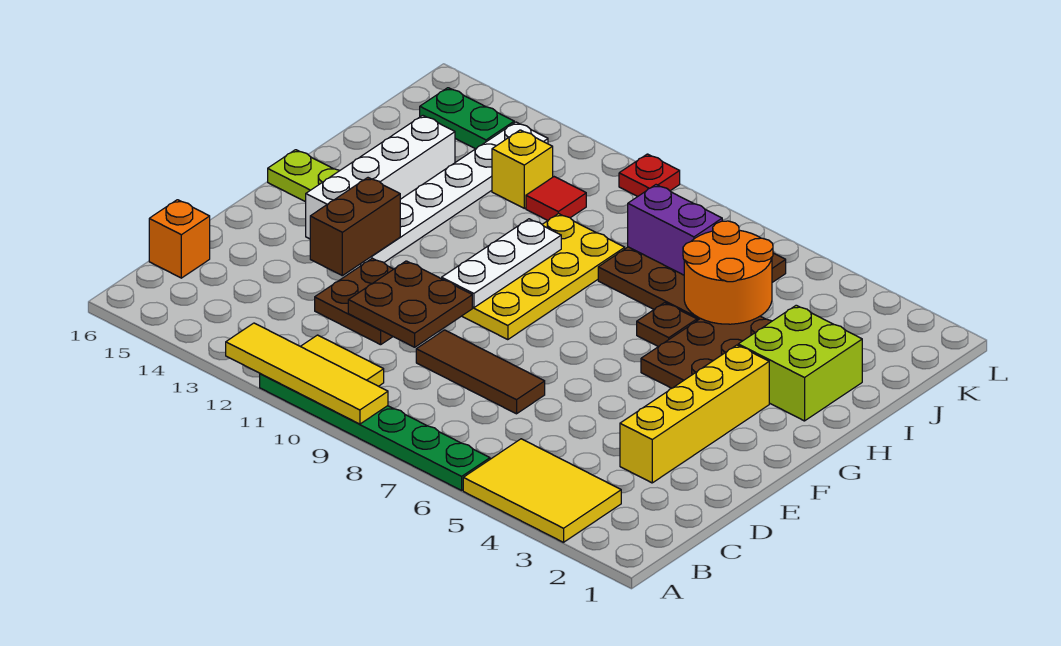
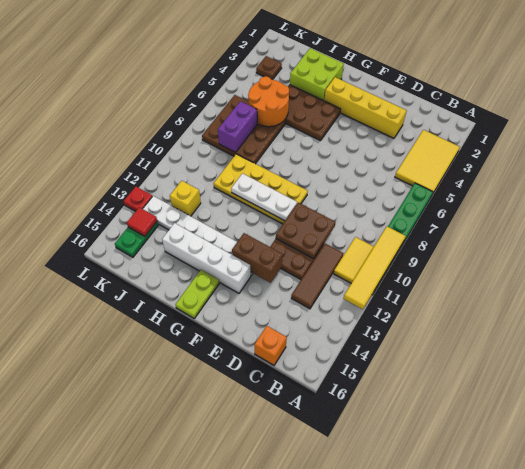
brown tile D7:D9 level 1 -> brown tile C11:C13 level 1
brown plate H6 level 1 -> brown plate K3 level 1
red tile J11 level 1 -> red tile K14 level 2
red plate L10 level 1 -> red plate L13 level 1

